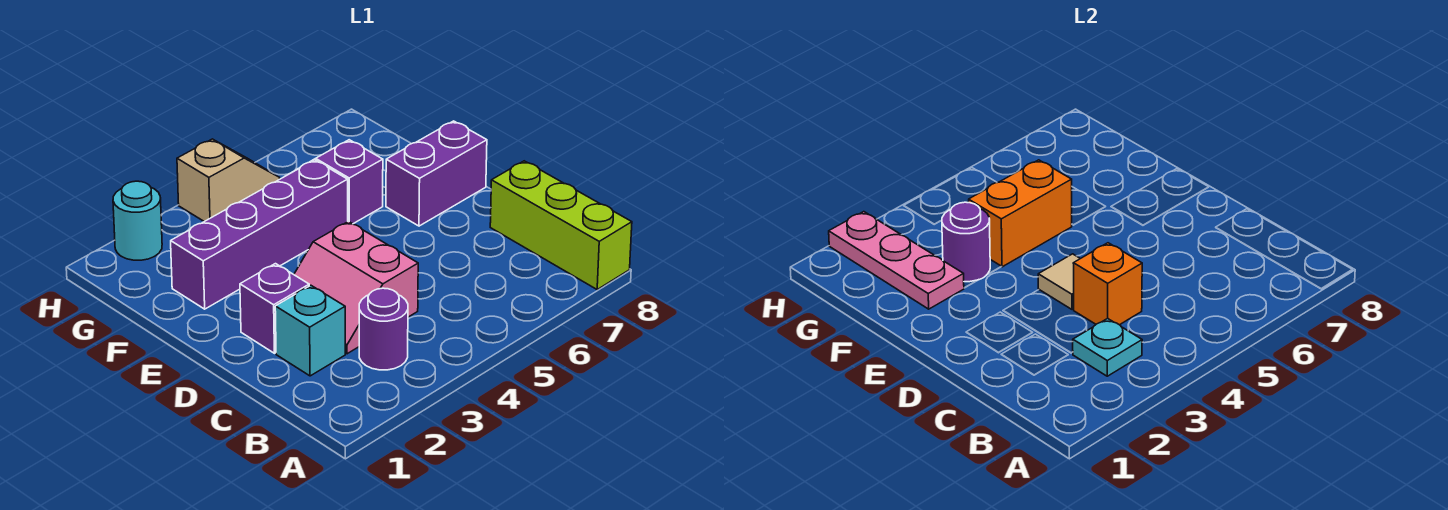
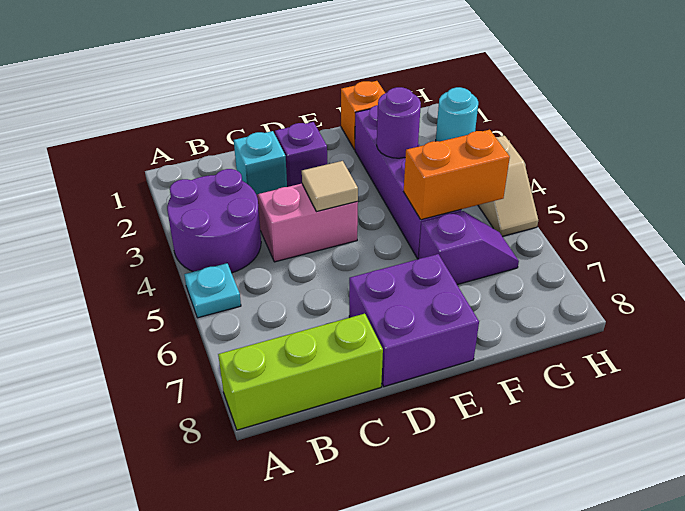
purple round brick B3 level 1 -> purple round brick A3:B4 level 1
cyan plate B3 level 2 -> cyan plate A5 level 1
orange brick C4 level 2 -> orange brick F1 level 1
purple brick E7:E8 level 1 -> purple brick D7:E8 level 1
pink plate F2:H2 level 2 -> none
orange brick F4:F5 level 2 -> orange brick F5:G5 level 2

